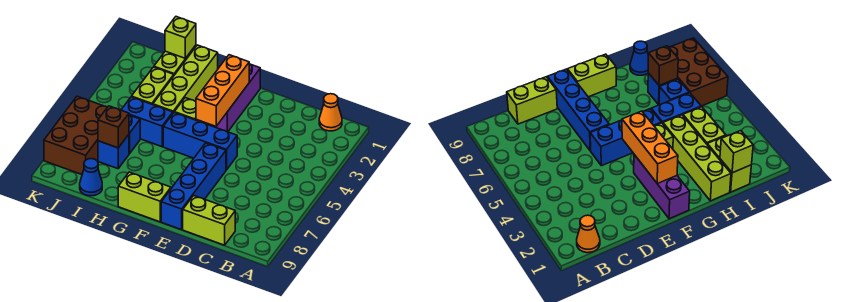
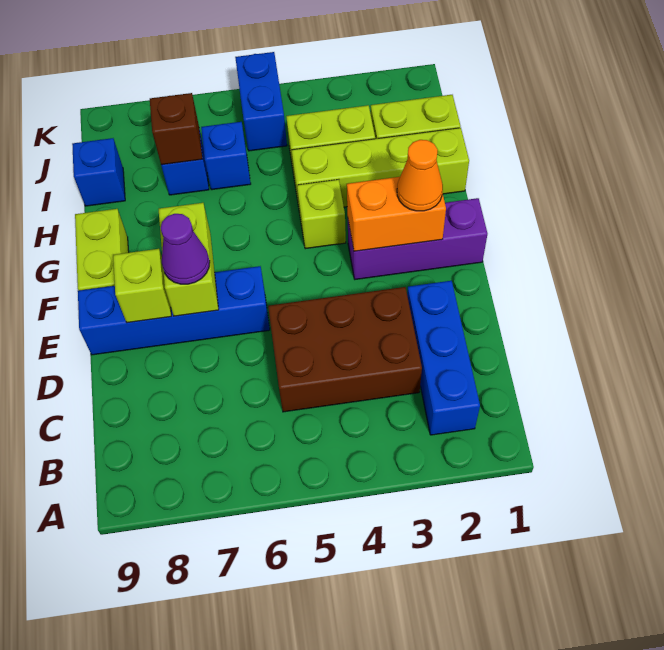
orange cone B1 level 1 -> orange cone F2 level 3
lime brick C9:D9 level 1 -> lime brick E7:F7 level 2
blue brick E5:G5 level 1 -> blue brick B2:D2 level 1
none -> purple cone E7 level 3
orange brick F2:F4 level 2 -> orange brick F2:F3 level 2
blue brick H5:I5 level 1 -> blue brick J5:K5 level 1
lime brick I1 level 2 -> lime brick E8 level 2
blue cone I9 level 1 -> blue brick I9 level 1
brown brick J6:K8 level 1 -> brown brick C3:D5 level 1

